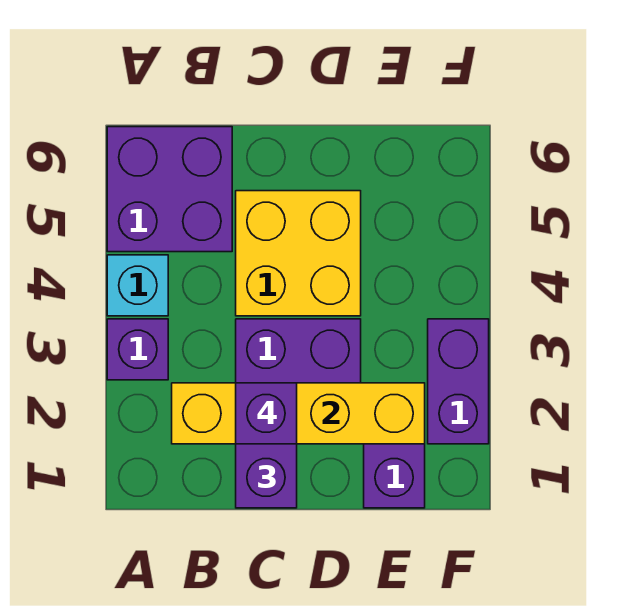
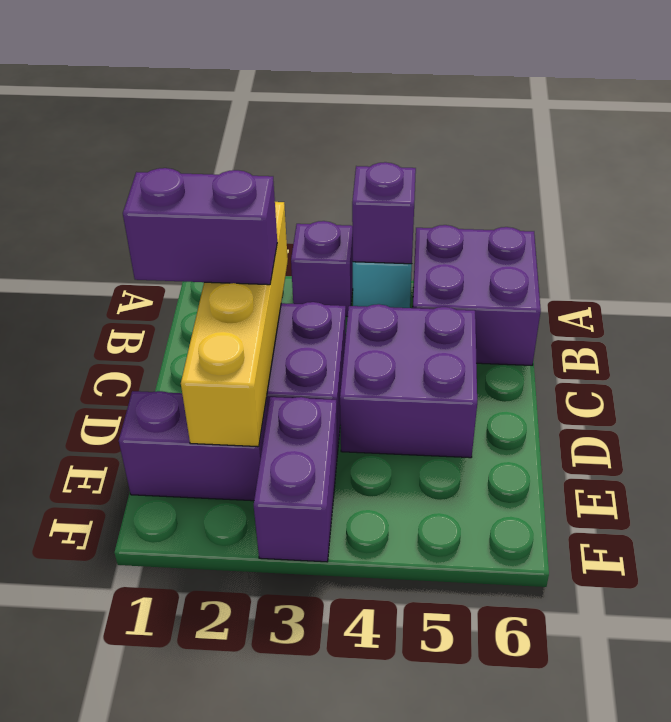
purple brick C2 level 4 -> purple brick A4 level 2
yellow brick C4:D5 level 1 -> purple brick C4:D5 level 1
purple brick F2:F3 level 1 -> purple brick E3:F3 level 1

